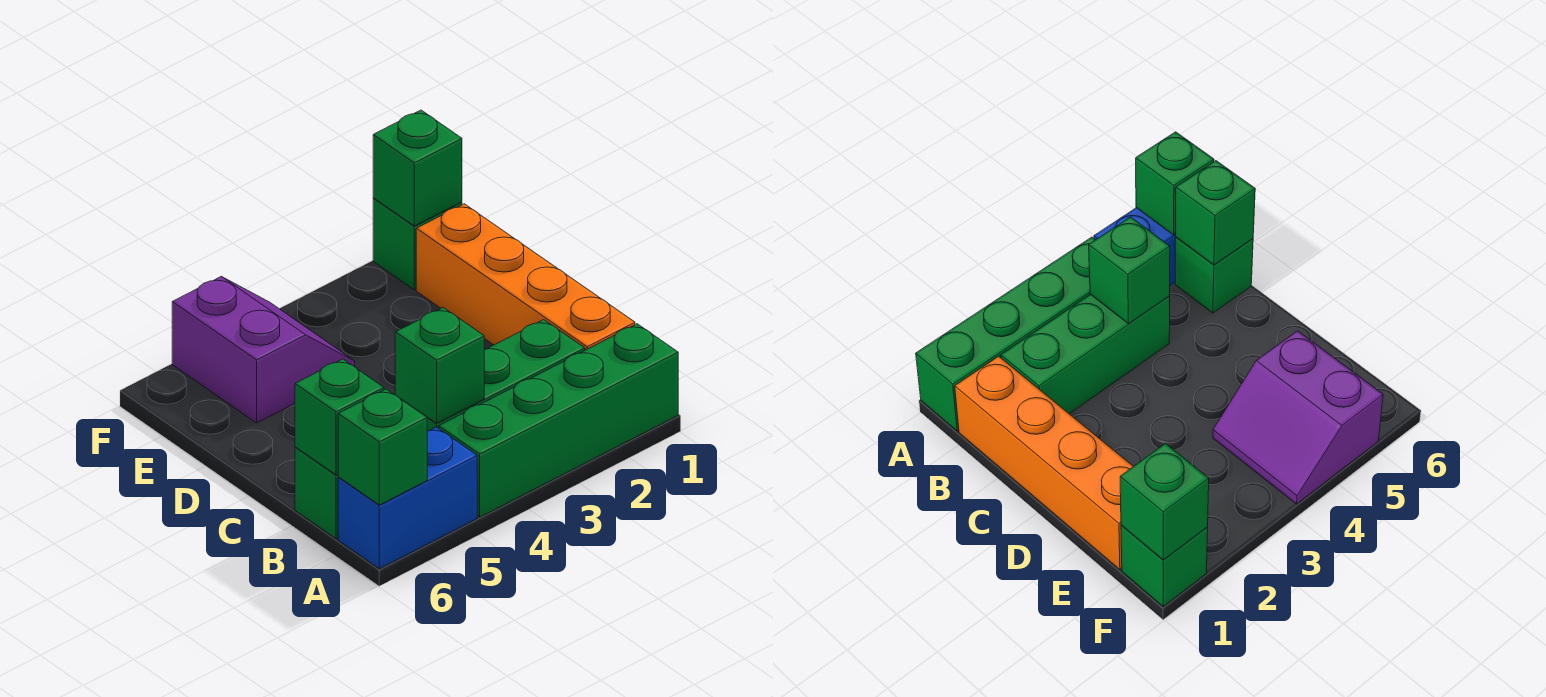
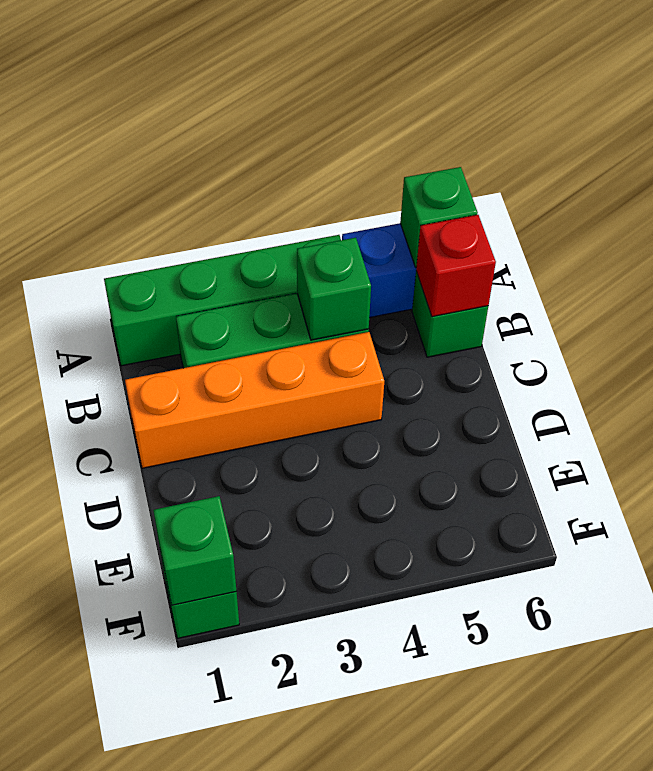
orange brick B1:E1 level 1 -> orange brick C1:C4 level 1
green brick B6 level 2 -> red brick B6 level 2
purple slope E4:F5 level 1 top 5 -> none

